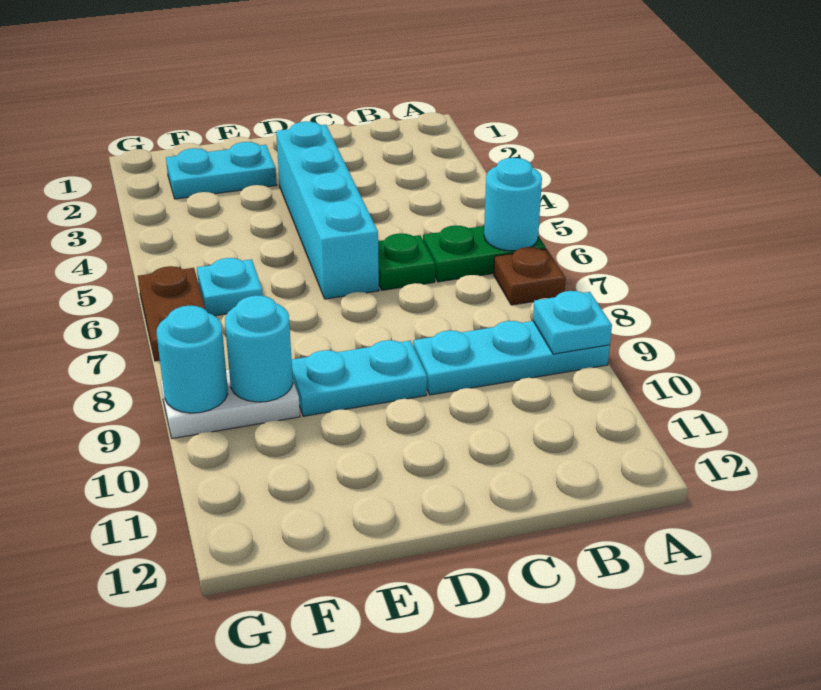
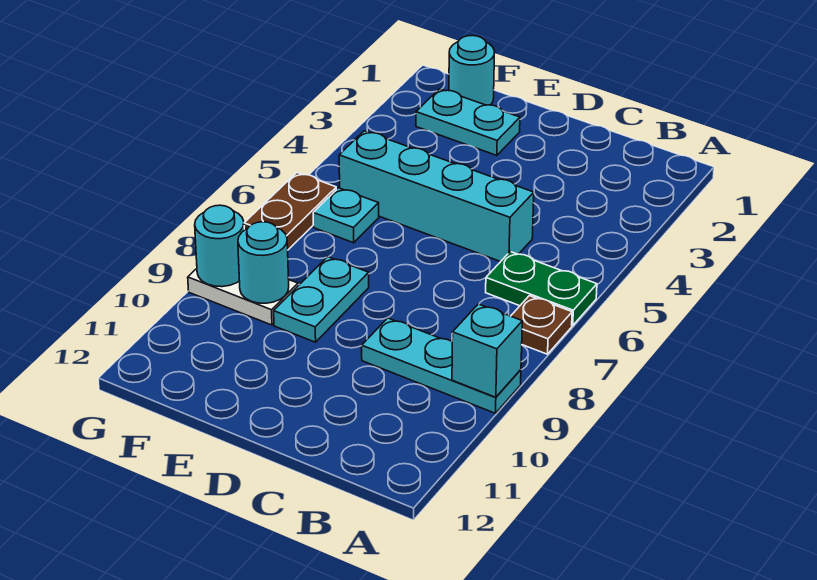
cyan round brick A6 level 2 -> cyan round brick F1 level 1
cyan plate A9 level 2 -> cyan brick A9 level 2
green plate C6 level 1 -> none
cyan brick D3:D6 level 1 -> cyan brick C5:F5 level 1
cyan plate D9:E9 level 1 -> cyan plate E8:E9 level 1

